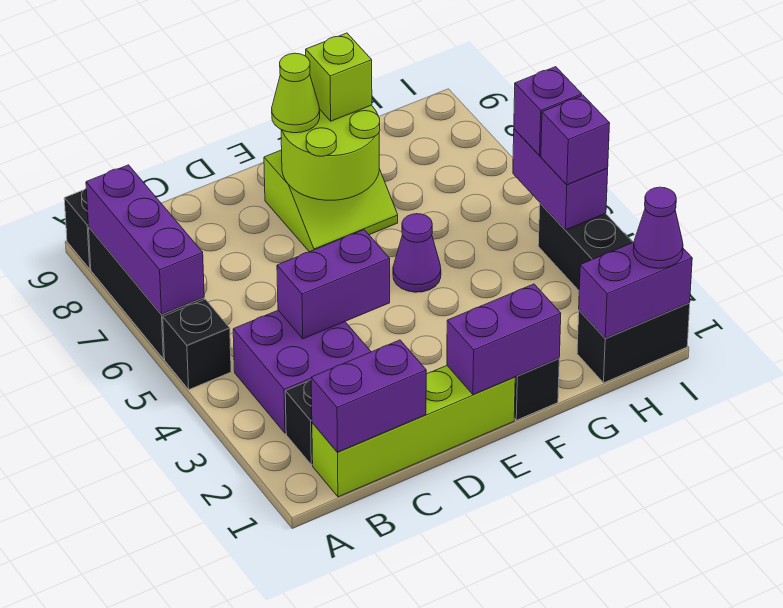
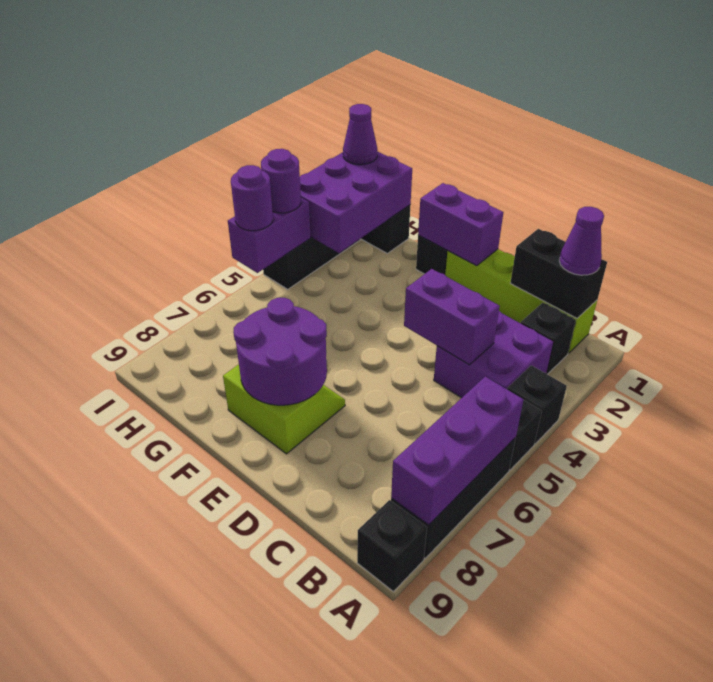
none -> black brick A4 level 1
purple brick B1:C1 level 2 -> black brick B1:C1 level 2
lime round brick E7:F8 level 2 -> purple round brick E7:F8 level 2
lime cone E8 level 3 -> none
purple cone F5 level 1 -> purple cone B1 level 3
lime brick F8 level 3 -> none
purple brick H1:I1 level 2 -> purple brick H1:I3 level 2
purple brick I4 level 3 -> purple round brick I4 level 3
purple brick I5 level 3 -> purple round brick I5 level 3

